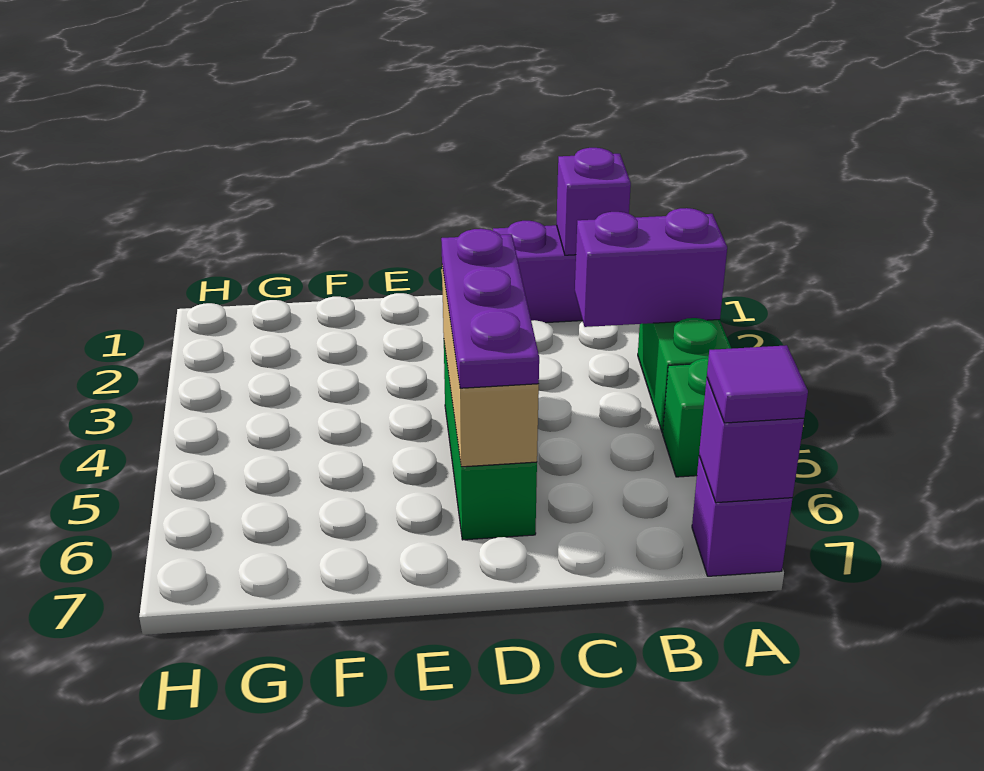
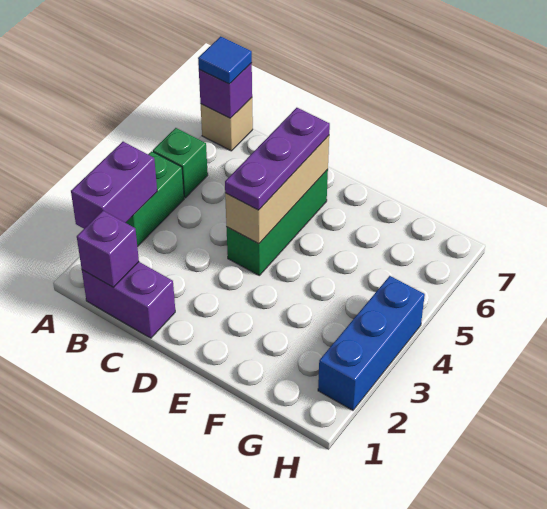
purple brick A3:B3 level 2 -> purple brick A2:A3 level 2
purple brick A7 level 1 -> tan brick A7 level 1
purple tile A7 level 3 -> blue tile A7 level 3
none -> blue brick H2:H4 level 1

